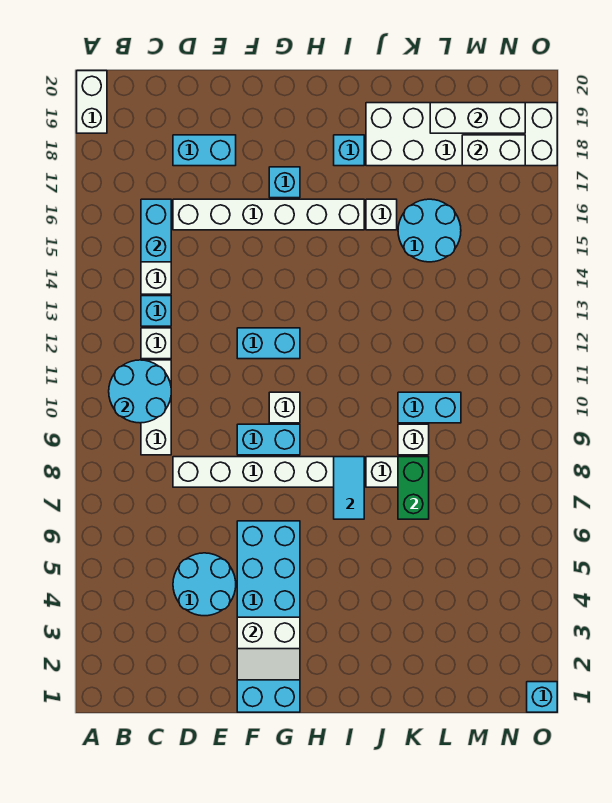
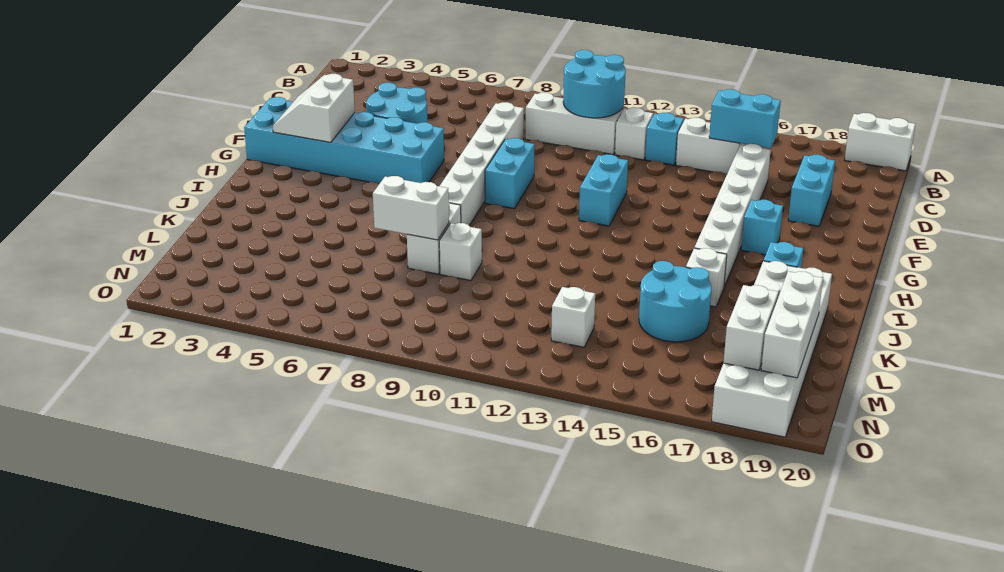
white brick G10 level 1 -> white brick M13 level 1
cyan tile I7:I8 level 2 -> none
green brick K7:K8 level 2 -> white brick K7:K8 level 2
cyan brick K10:L10 level 1 -> none
cyan brick O1 level 1 -> none

